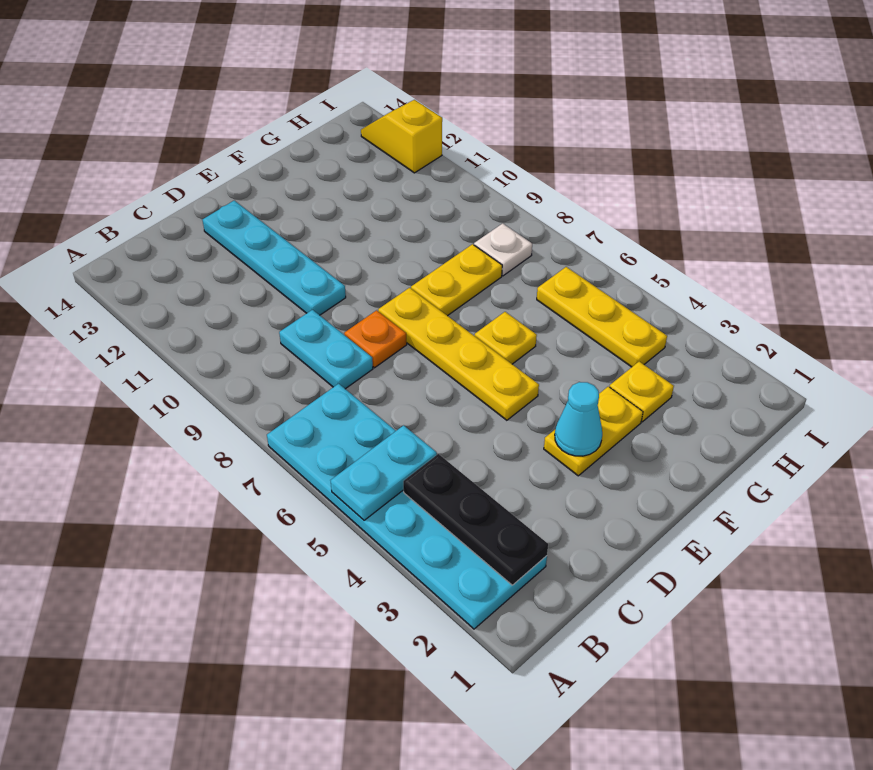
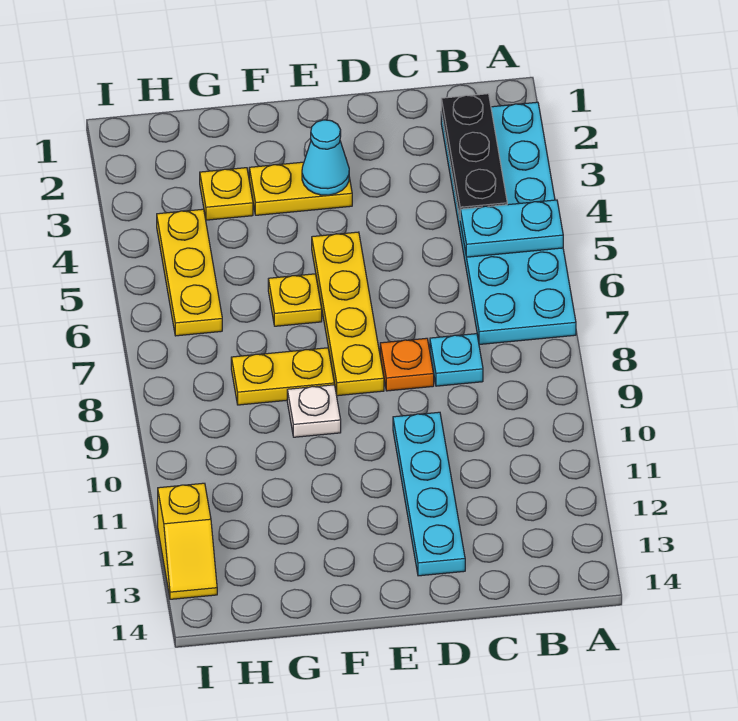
cyan plate C8:C9 level 1 -> cyan plate C8 level 1
white plate H8 level 1 -> white plate F9 level 1

